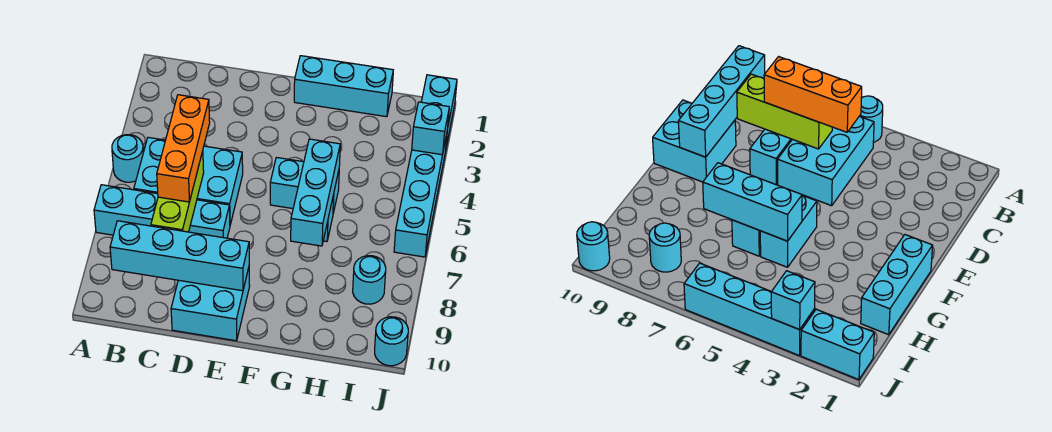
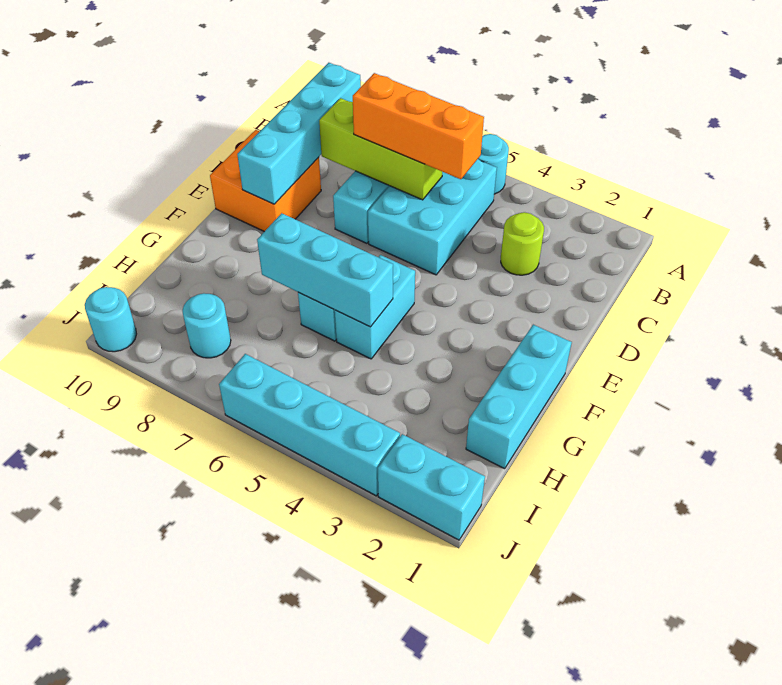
none -> lime round brick C3 level 1
cyan brick D9:E10 level 1 -> orange brick D9:E10 level 1
cyan brick J3 level 2 -> none

